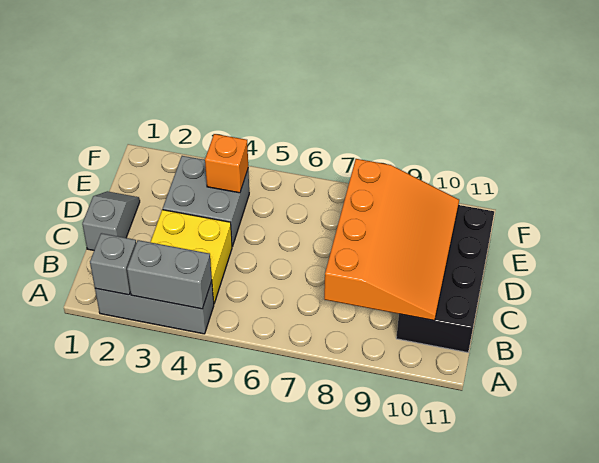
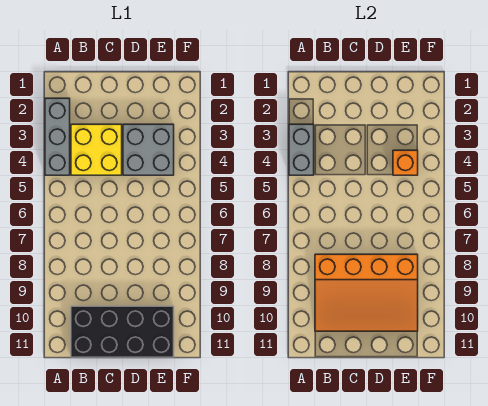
grey brick A2 level 2 -> none
grey slope C1:D1 level 1 top C -> none

